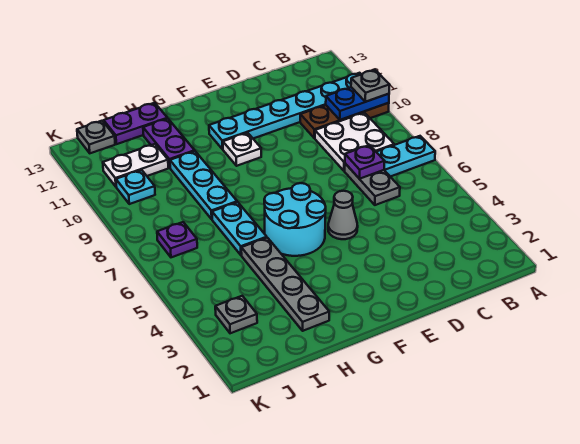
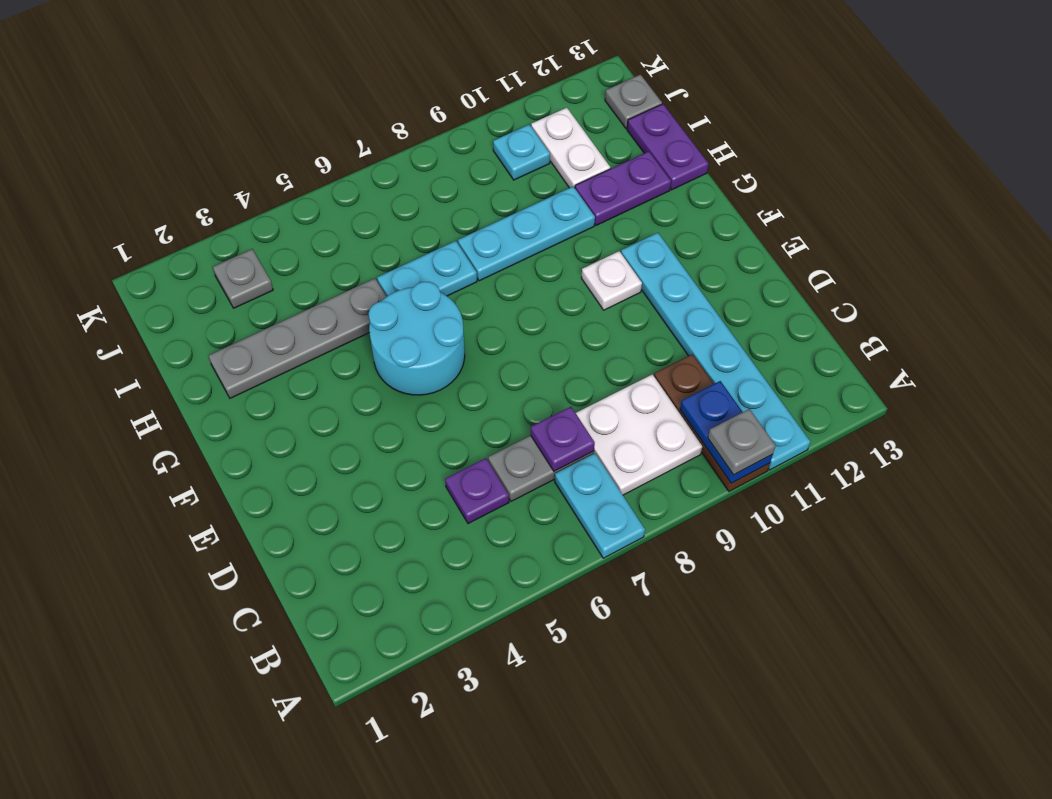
grey cone E5 level 1 -> none
purple plate J7 level 1 -> purple plate C5 level 1

